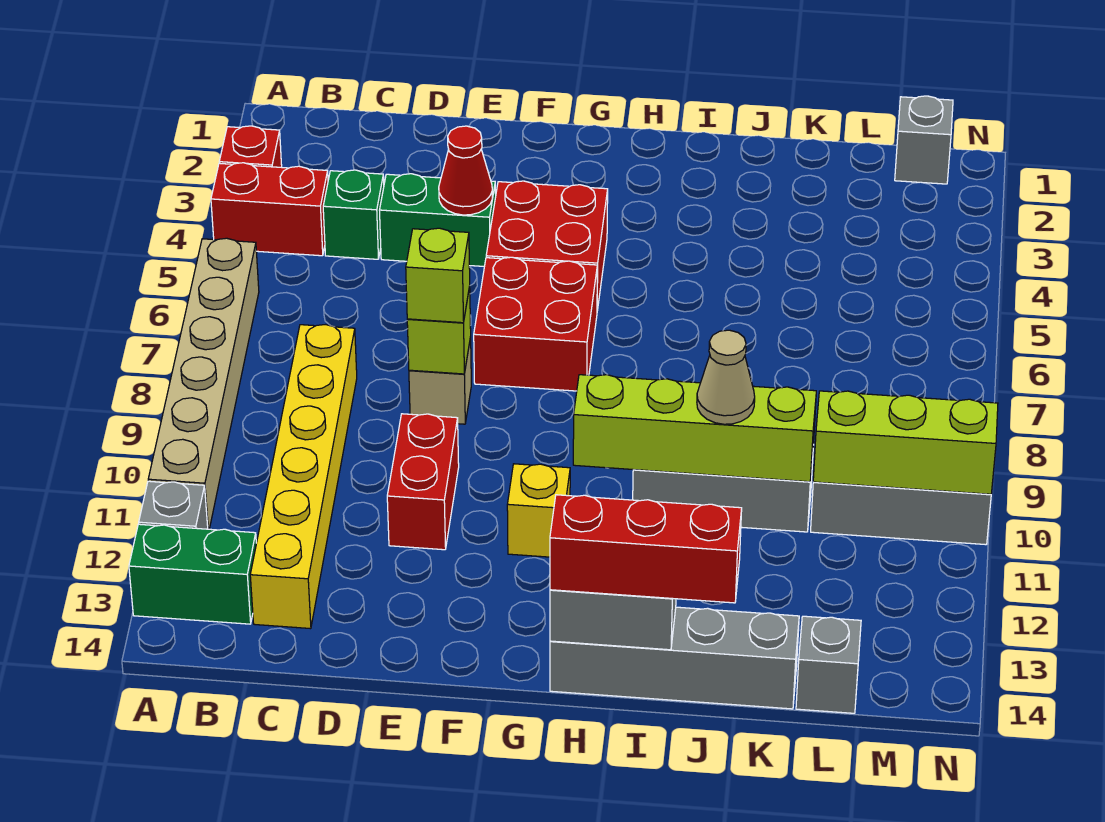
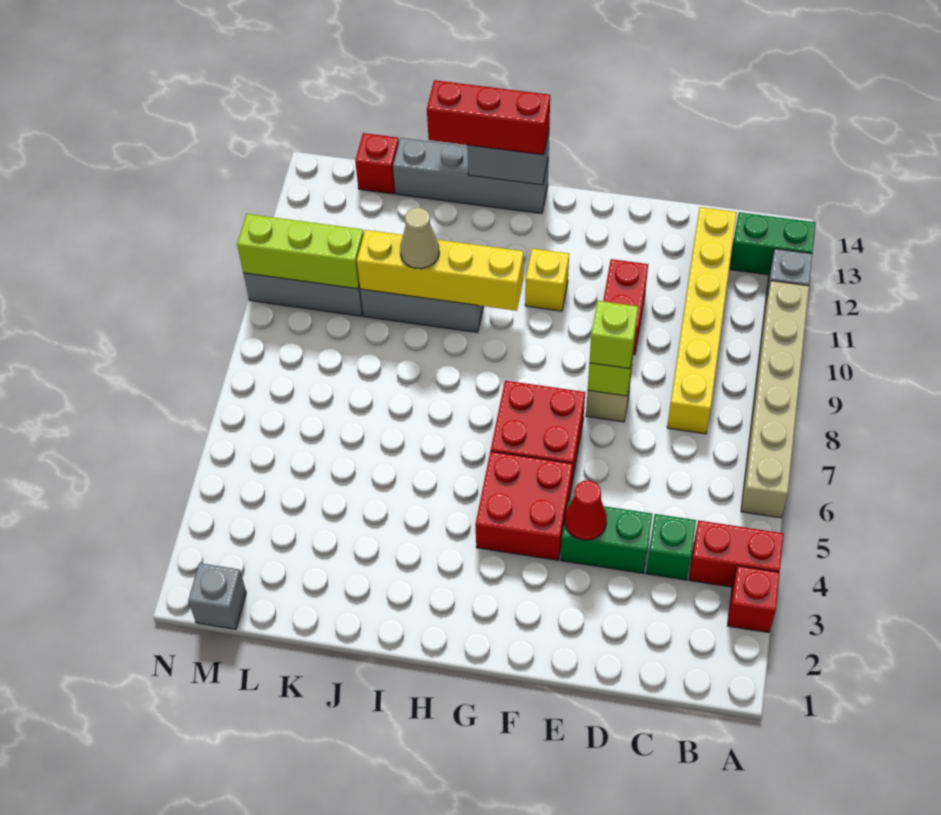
lime brick H10:K10 level 2 -> yellow brick H10:K10 level 2
grey brick L14 level 1 -> red brick L14 level 1

